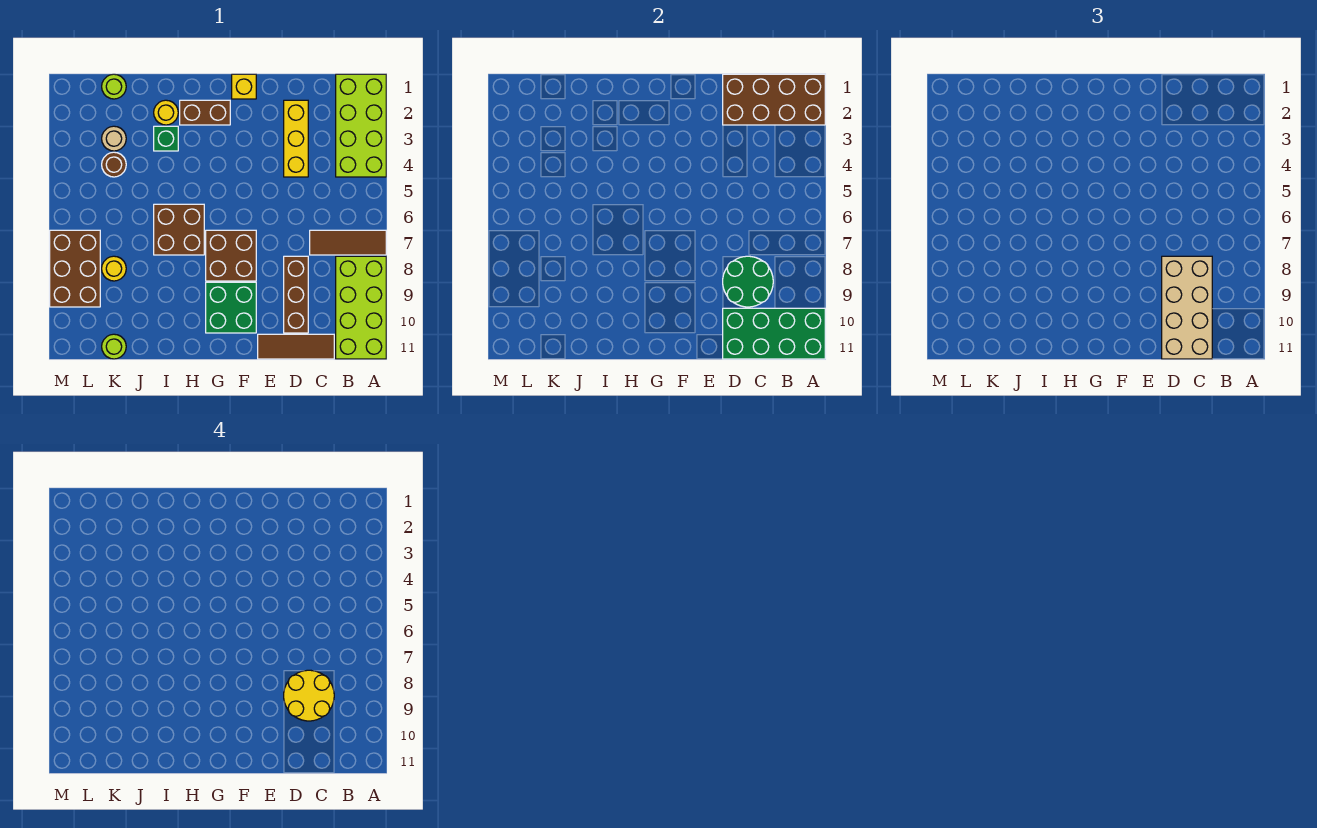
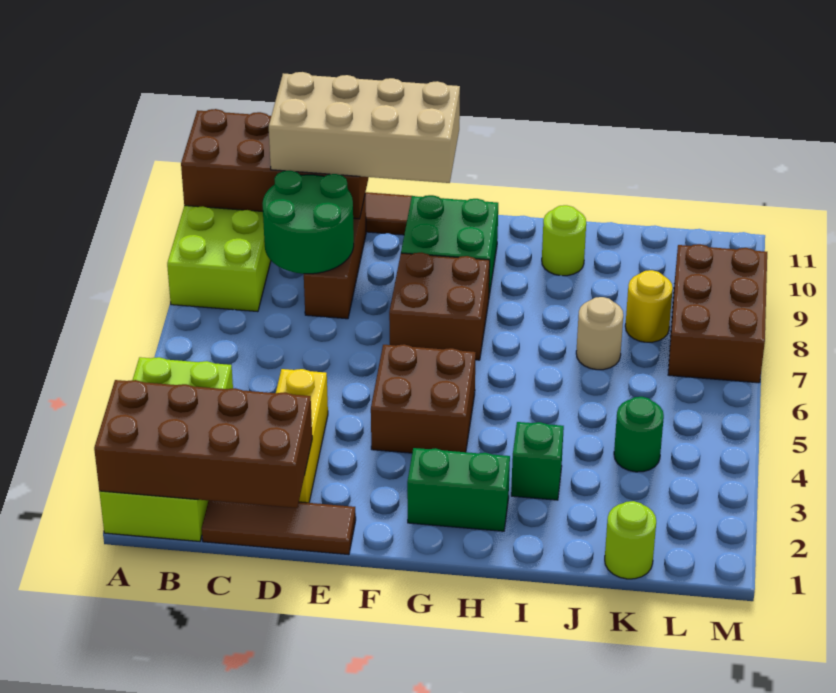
brown tile A7:C7 level 1 -> brown tile C1:E1 level 1
green brick A10:D11 level 2 -> brown brick A10:D11 level 2
tan brick C8:D11 level 3 -> tan brick C10:F11 level 3
yellow round brick C8:D9 level 4 -> none
yellow brick F1 level 1 -> none
brown brick G2:H2 level 1 -> green brick G2:H2 level 1
brown brick H6:I7 level 1 -> brown brick F4:G5 level 1
yellow round brick I2 level 1 -> none
tan round brick K3 level 1 -> tan round brick J7 level 1
brown round brick K4 level 1 -> green round brick K4 level 1
lime round brick K11 level 1 -> lime round brick I10 level 1

